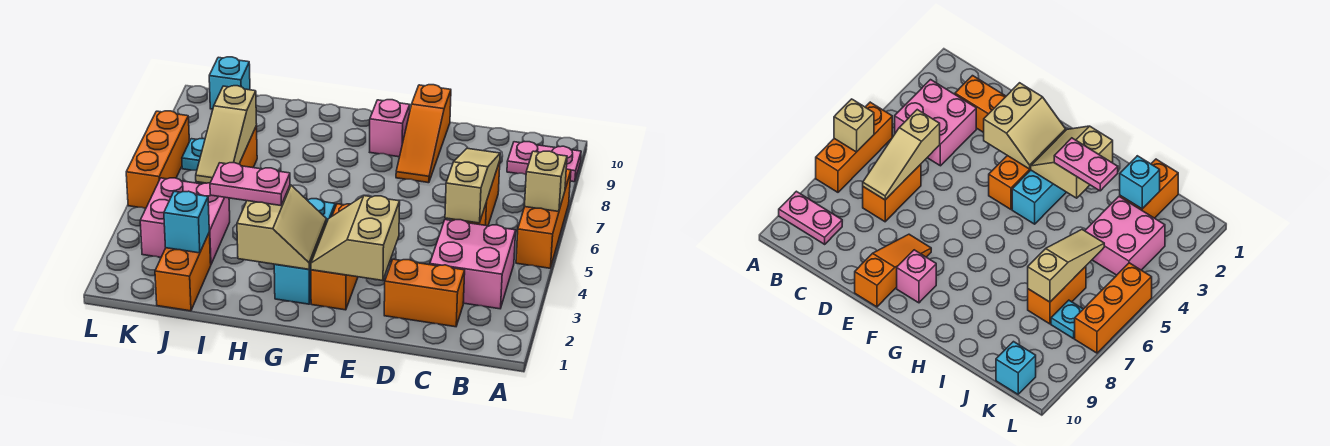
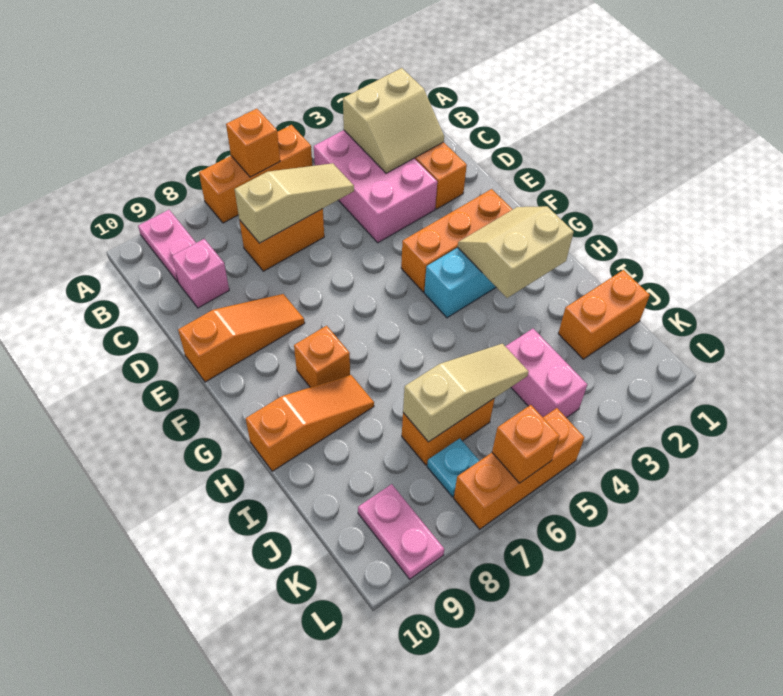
tan brick A6 level 2 -> orange brick A6 level 2
pink brick B3:C4 level 1 -> pink brick B3:D4 level 1
tan slope C5:C7 level 2 top 5 -> tan slope C5:C7 level 2 top 7
tan slope E2:F3 level 2 top E -> tan slope B2:C3 level 2 top B
pink brick F9 level 1 -> pink brick C9 level 1
none -> orange brick G8 level 1
pink plate H3:I3 level 3 -> pink plate K9:L9 level 1
none -> orange slope H8:H10 level 1 top 10
cyan brick J2 level 2 -> none
pink brick J3:K4 level 1 -> pink brick J4:K4 level 1
cyan brick K10 level 1 -> none
none -> orange brick L6 level 2

